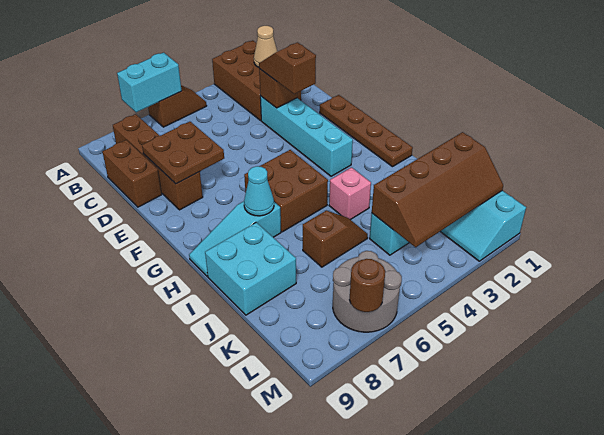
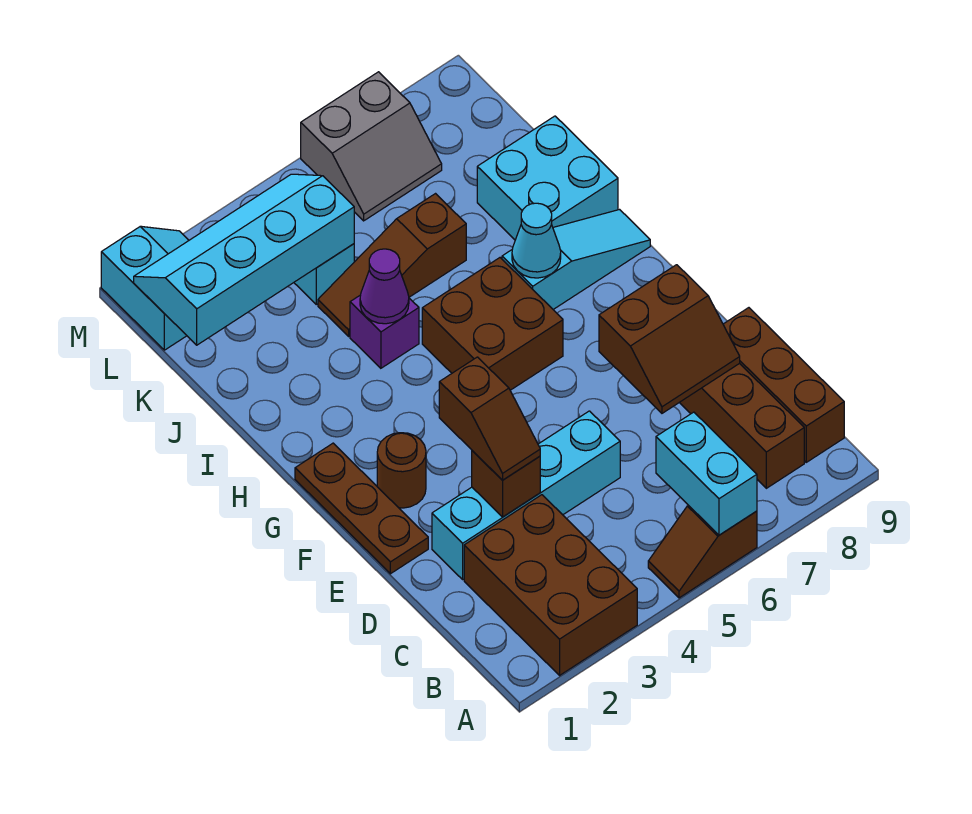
cyan brick A6:A7 level 2 -> cyan brick A6:B6 level 2
tan cone B2 level 2 -> none
brown brick C9:D9 level 1 -> brown brick B9:D9 level 1
cyan brick D3:G3 level 1 -> cyan brick D2:D5 level 1
brown plate D7:E8 level 2 -> brown slope D7:E8 level 2 top E
brown plate E1:H1 level 1 -> brown plate E1:G1 level 1
pink brick I4 level 1 -> purple brick I4 level 1
none -> purple cone I4 level 2
brown slope J5:J6 level 1 top 6 -> brown slope J4:J6 level 1 top 6
brown slope K1:L4 level 2 top K -> cyan slope K1:L4 level 2 top K
grey round brick L6:M7 level 1 -> grey slope L6:M7 level 1 top M
brown round brick M7 level 2 -> brown round brick F2 level 1

